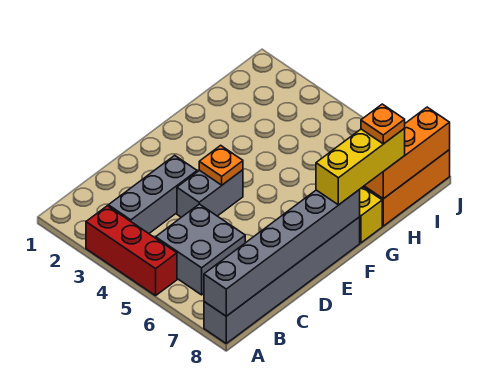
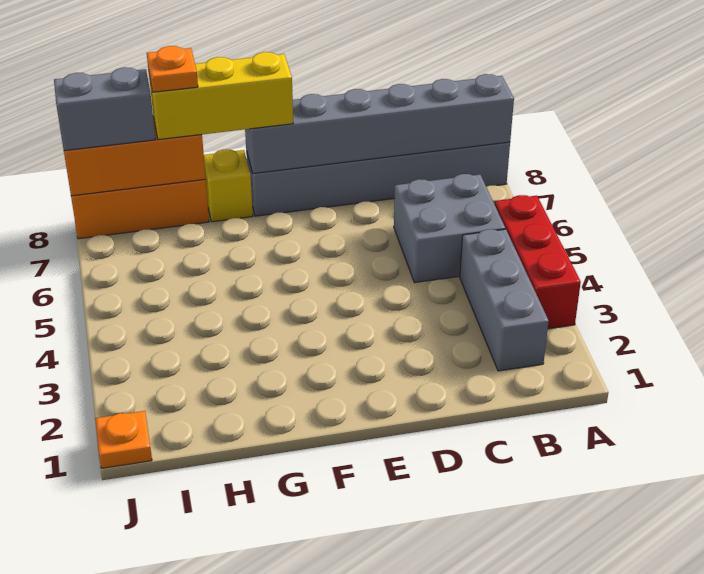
grey brick B3:D3 level 1 -> grey brick B2:B4 level 1
grey brick D4:E4 level 1 -> grey brick I8:J8 level 3
orange plate E4 level 2 -> orange plate J1 level 1

